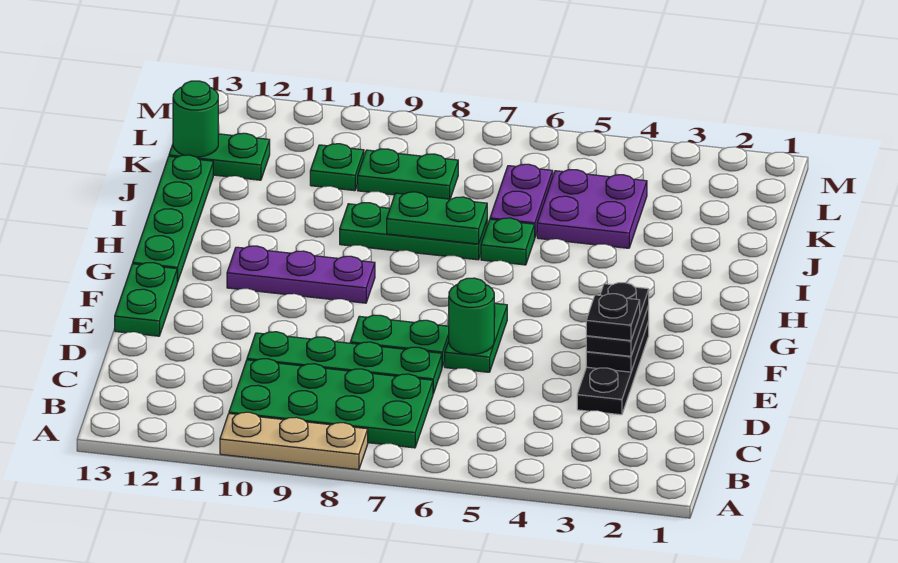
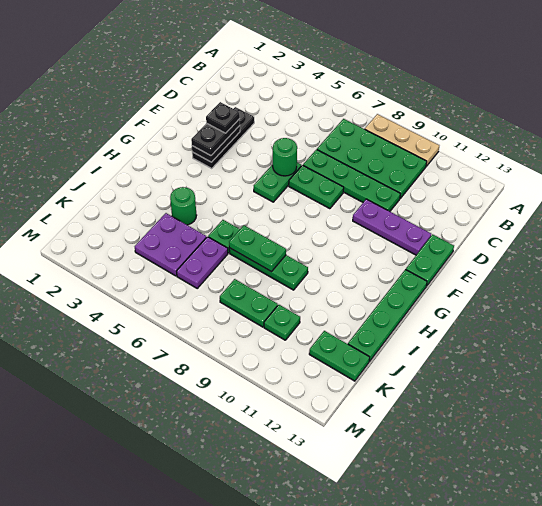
purple plate G9:G11 level 1 -> purple plate E10:E12 level 1
green round brick K13 level 2 -> green round brick I4 level 1

